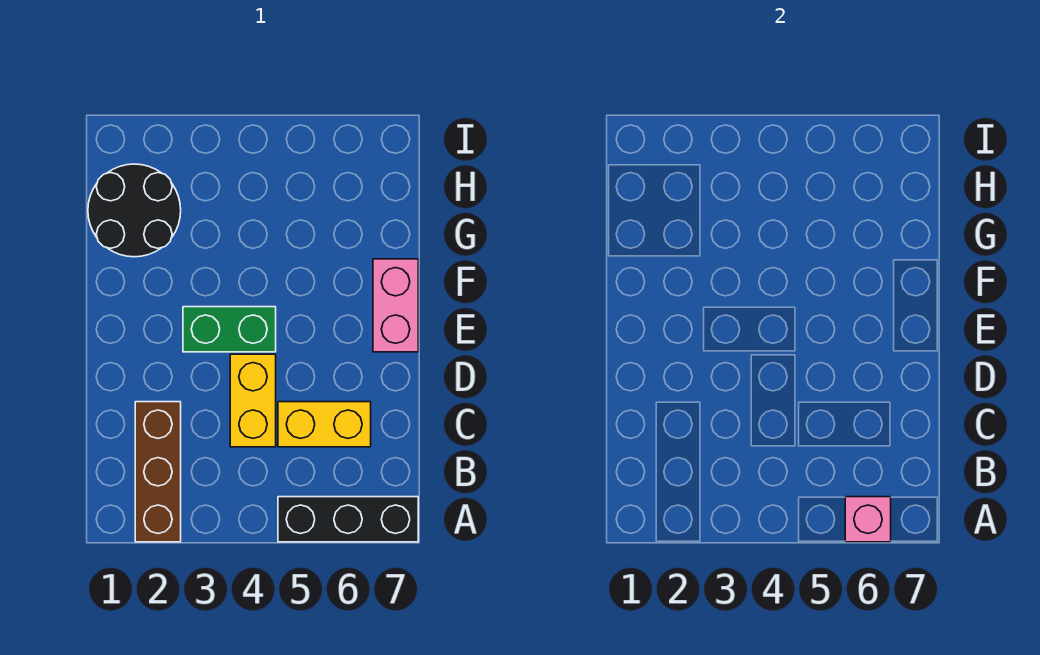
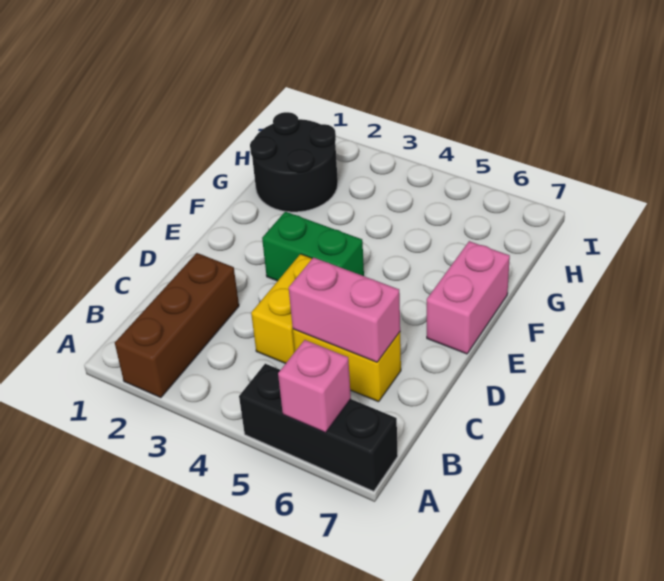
none -> pink brick C5:C6 level 2

